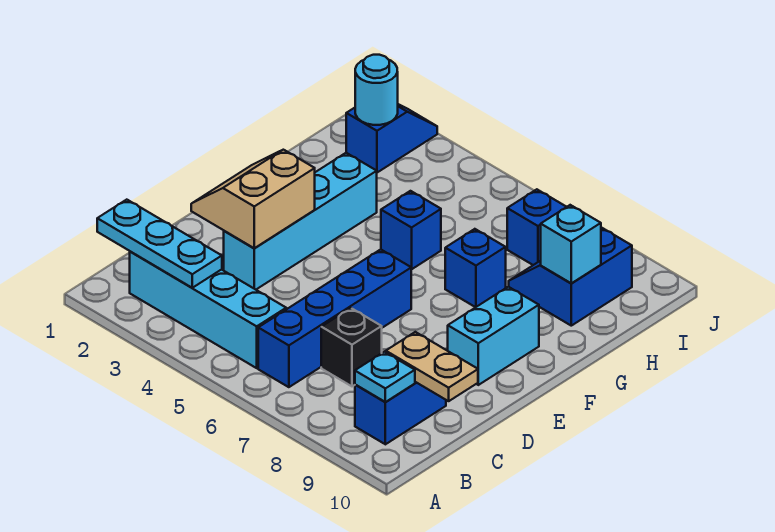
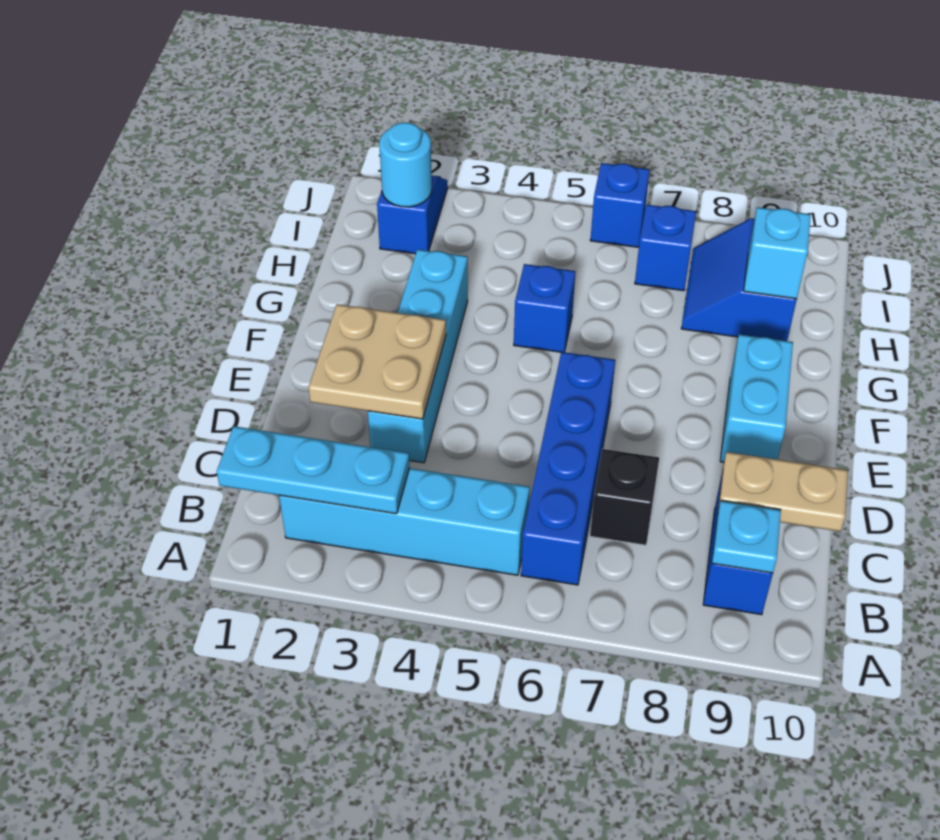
tan slope D2:E3 level 2 top 3 -> tan plate D2:E3 level 2
blue brick G7 level 1 -> blue brick J6 level 1

